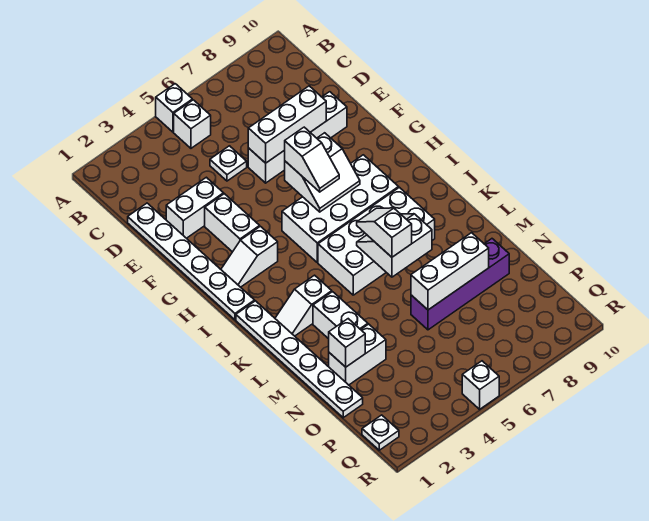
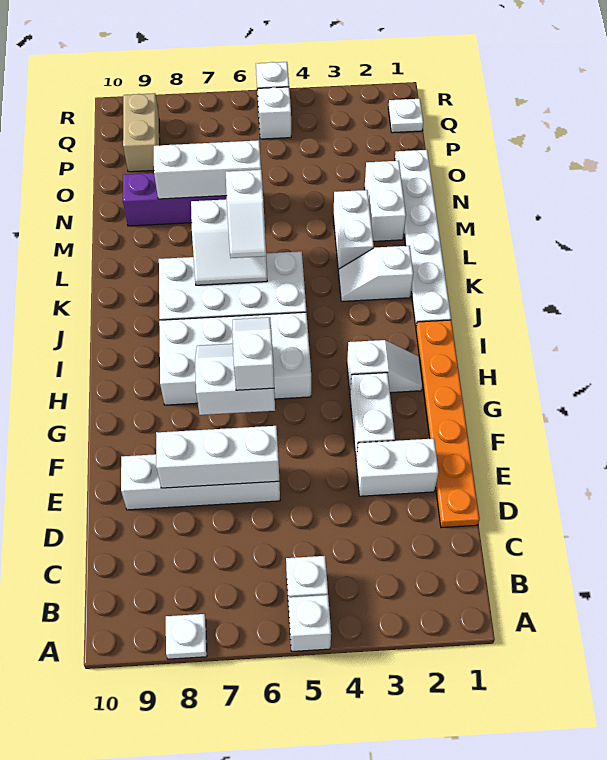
white plate D1:I1 level 1 -> orange plate D1:I1 level 1
white plate D5 level 1 -> white plate A8 level 1
white slope K2:K3 level 1 top 3 -> white slope K2:K3 level 1 top 2
white brick N2:N3 level 1 -> white brick M2:N2 level 1
white brick N2 level 2 -> white brick Q5 level 1
none -> tan brick P9:Q9 level 1

